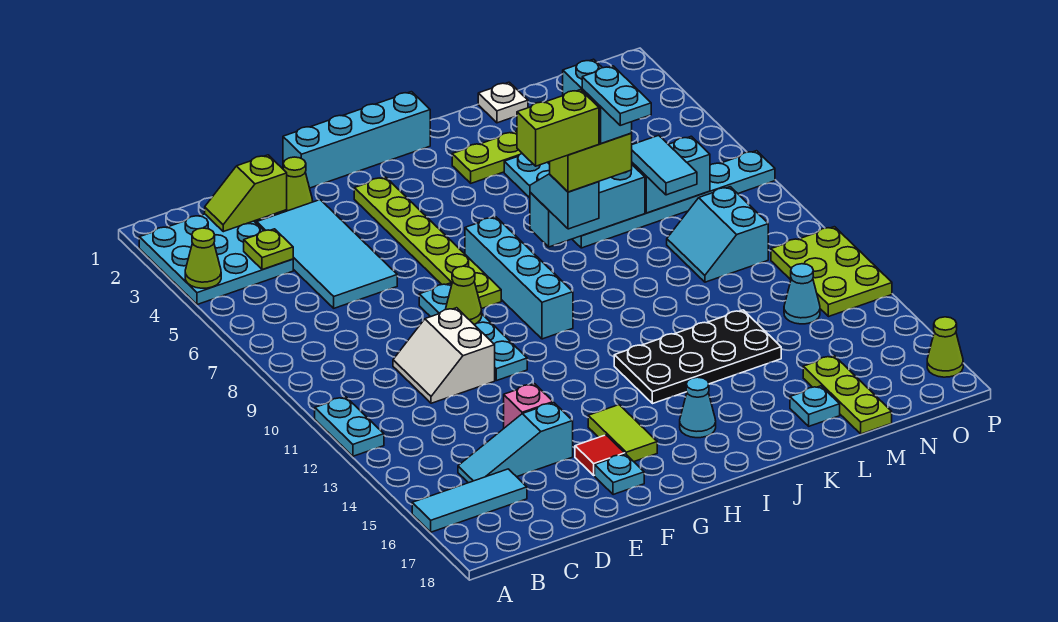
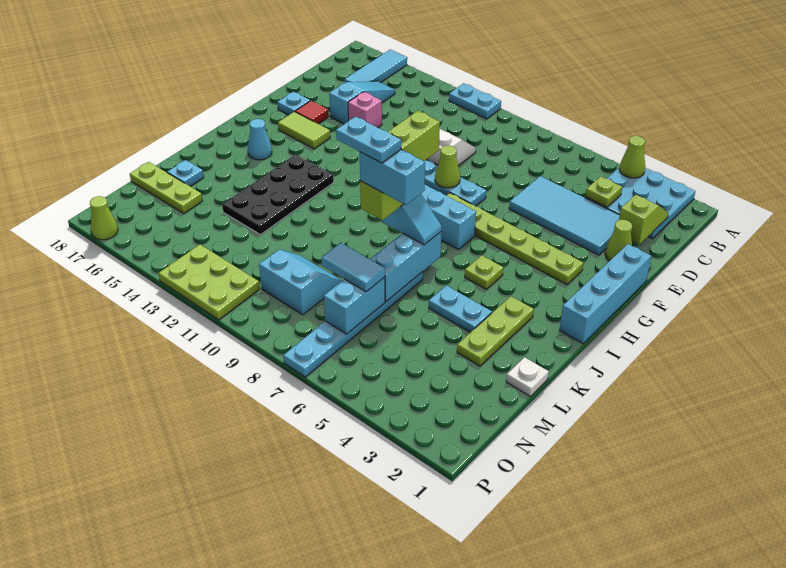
none -> lime plate I5 level 1
cyan cone N13 level 1 -> none

